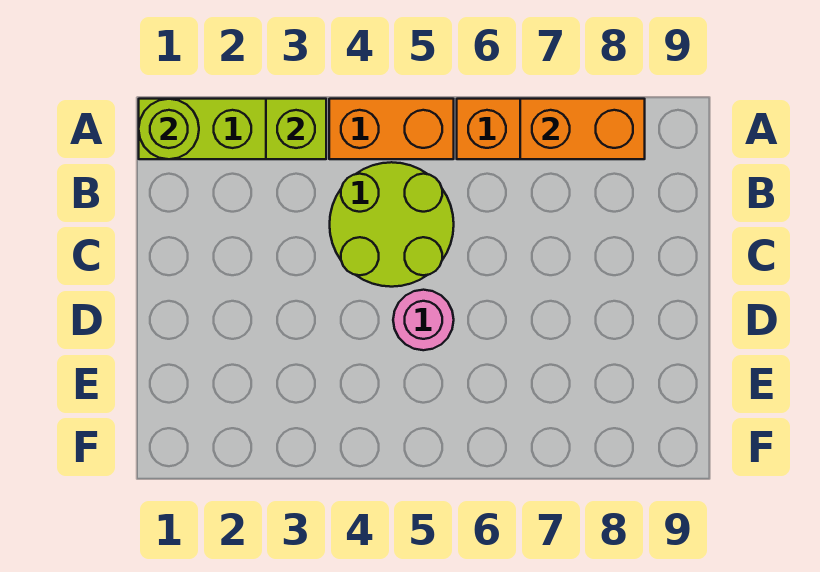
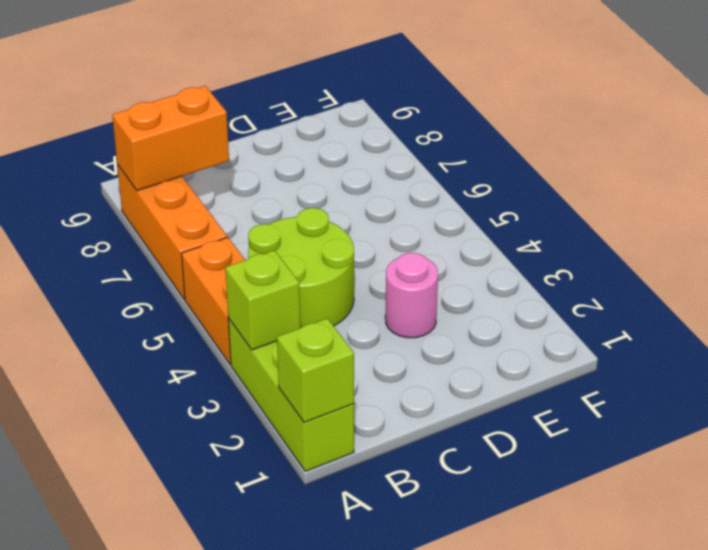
lime round brick A1 level 2 -> lime brick A1 level 2
orange brick A7:A8 level 2 -> orange brick A8:B8 level 2
pink round brick D5 level 1 -> pink round brick D3 level 1

